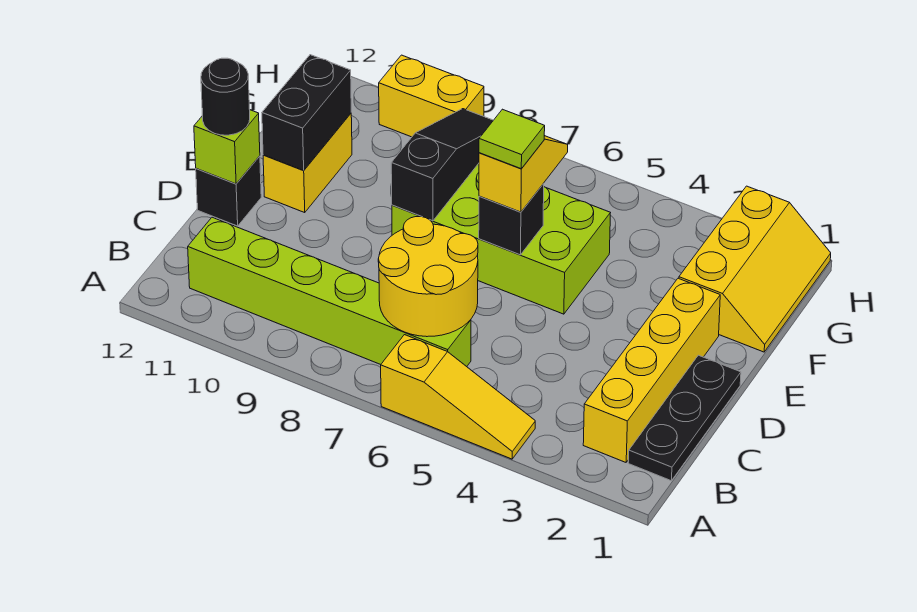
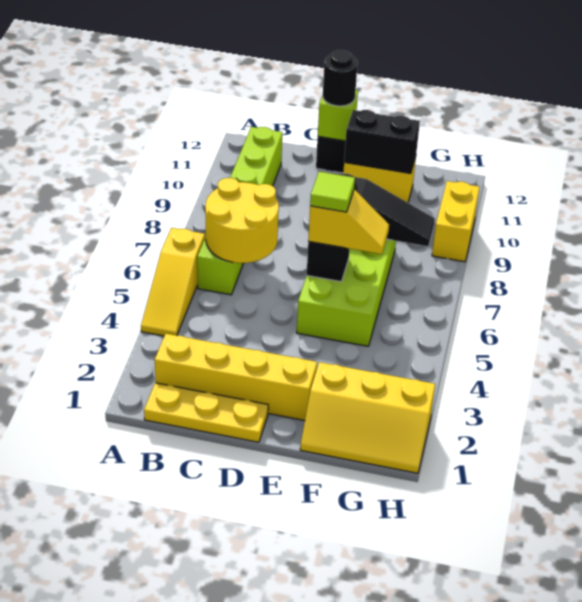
black plate B1:D1 level 1 -> yellow plate B1:D1 level 1

